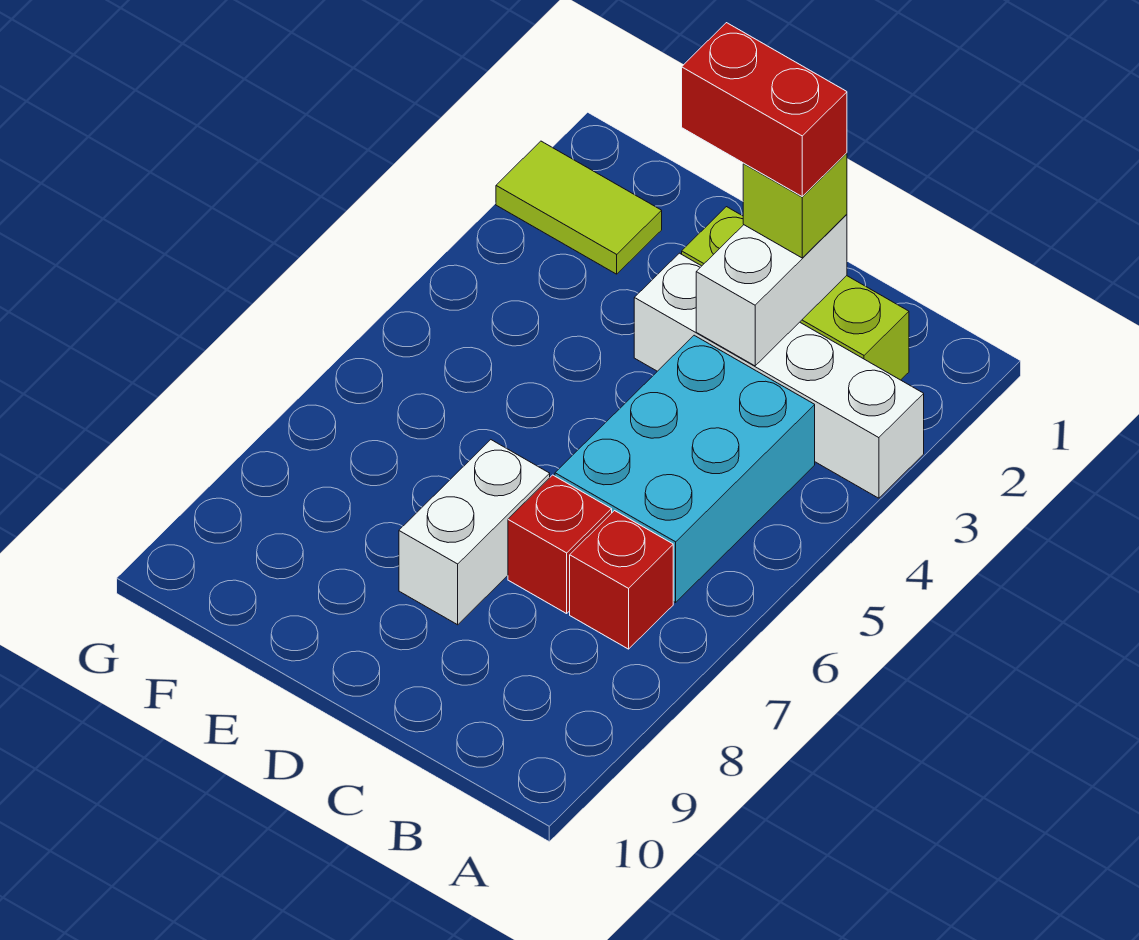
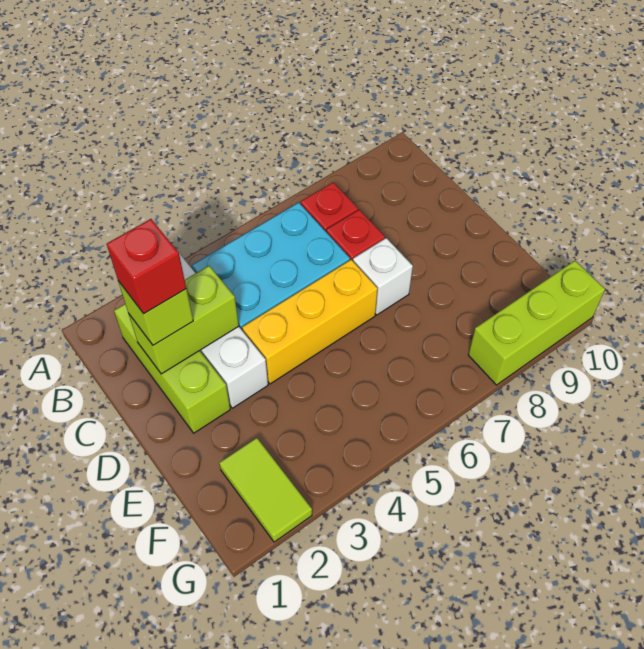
white brick C2:C3 level 2 -> lime brick C2:C3 level 2
red brick C2:D2 level 4 -> red brick C2 level 4
none -> yellow brick D4:D6 level 1
white brick D7:D8 level 1 -> white brick D7 level 1
none -> lime brick G8:G10 level 1

